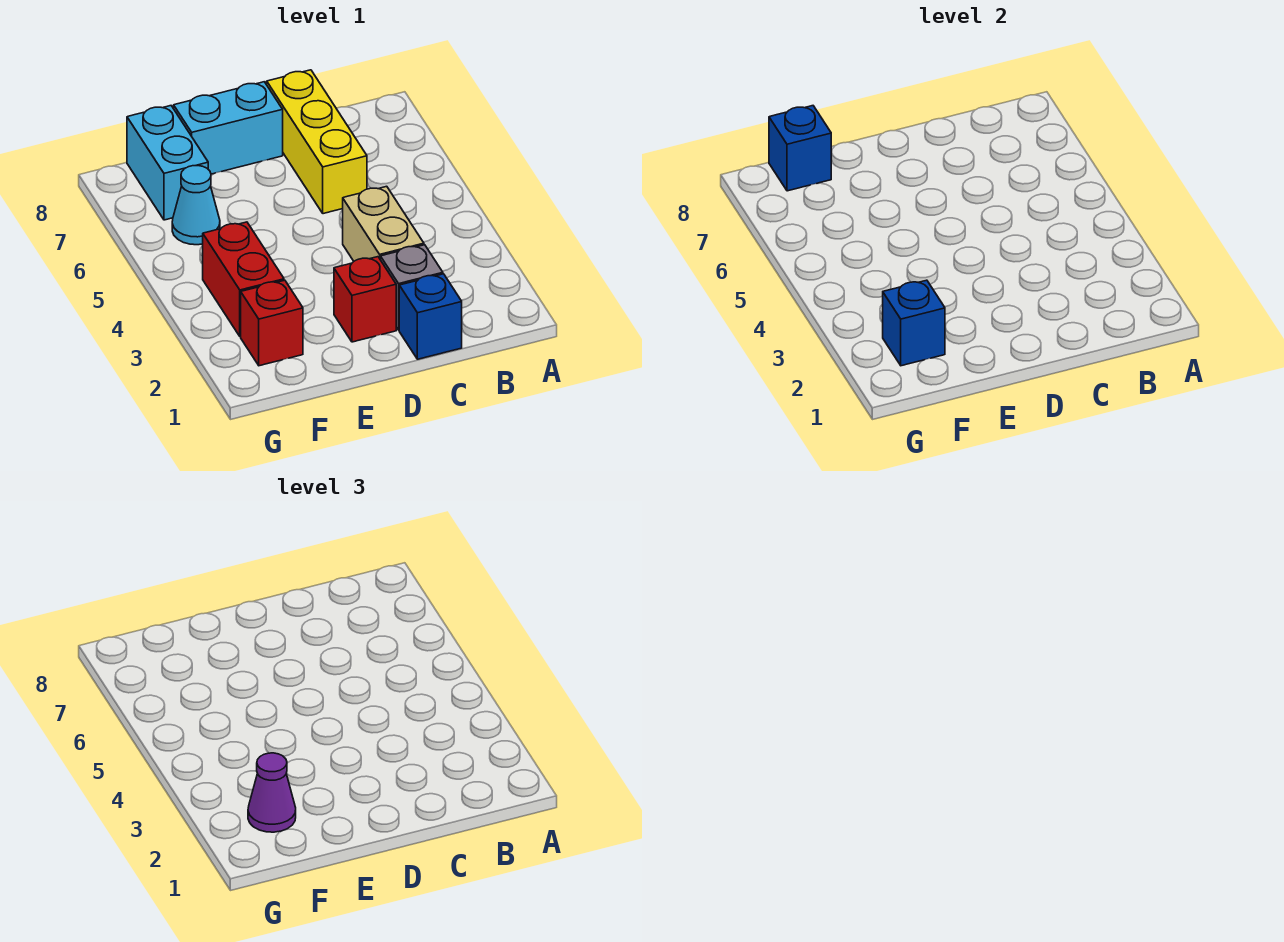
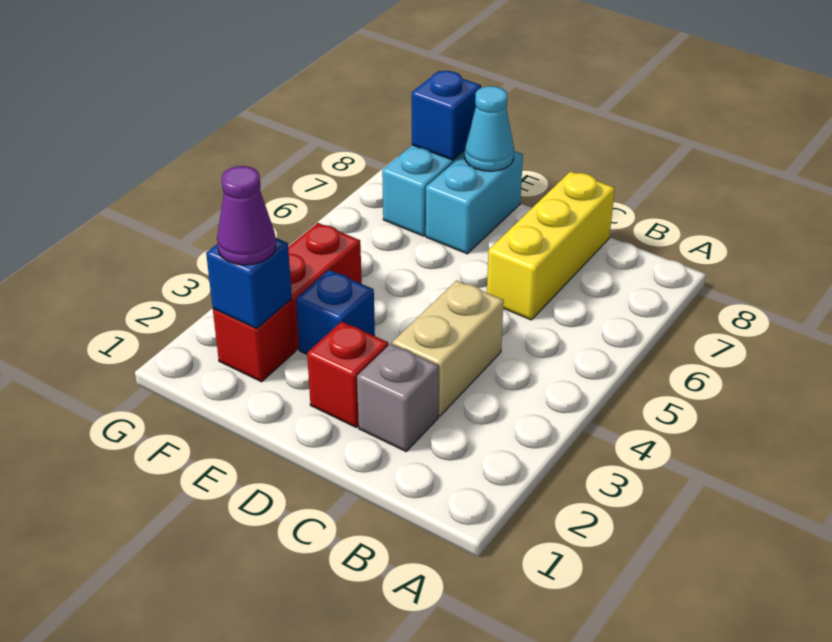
blue brick C1 level 1 -> blue brick E3 level 1
cyan brick D8:E8 level 1 -> cyan brick E7:E8 level 1
cyan cone F6 level 1 -> cyan cone E8 level 2

